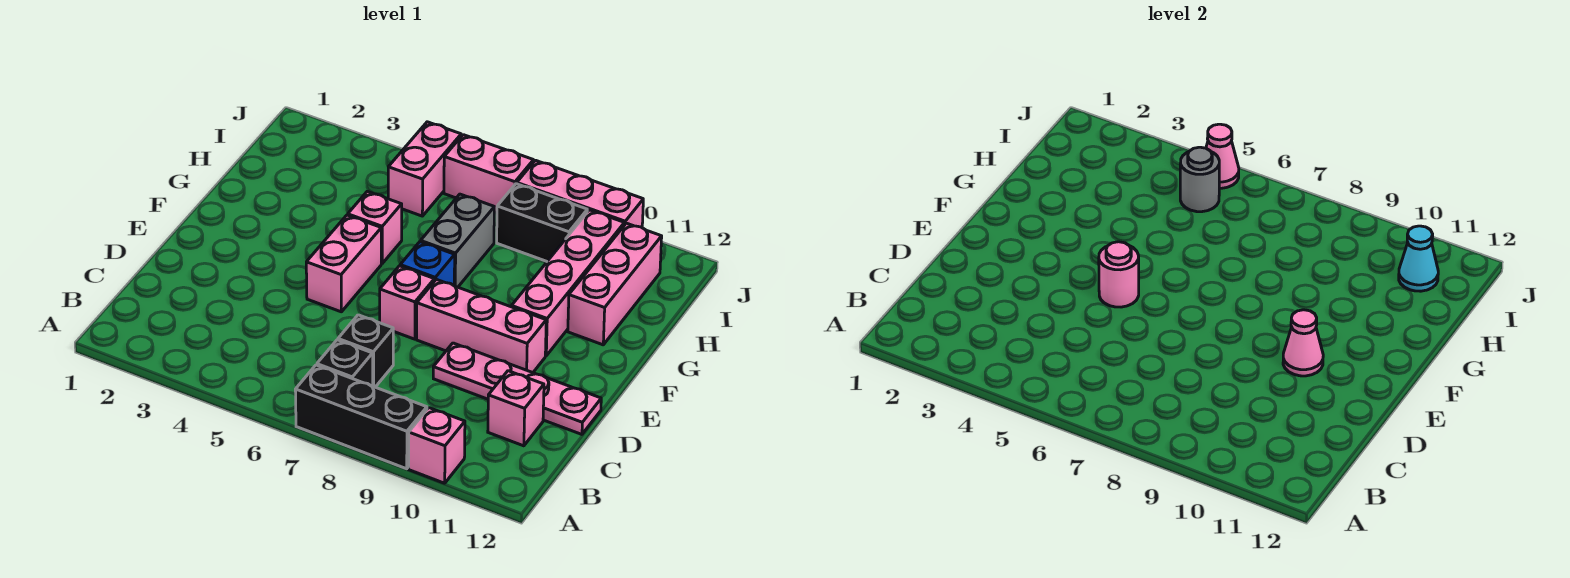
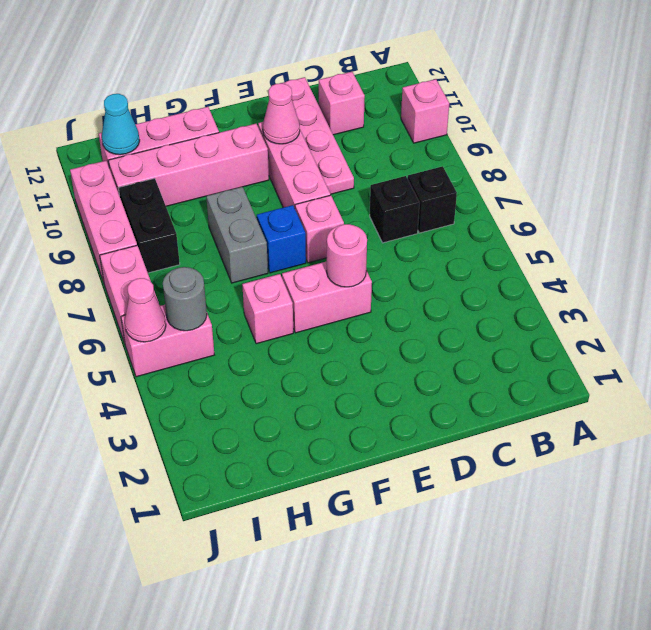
black brick A7:A9 level 1 -> none
grey brick G7:H7 level 1 -> grey brick G7:G8 level 1

